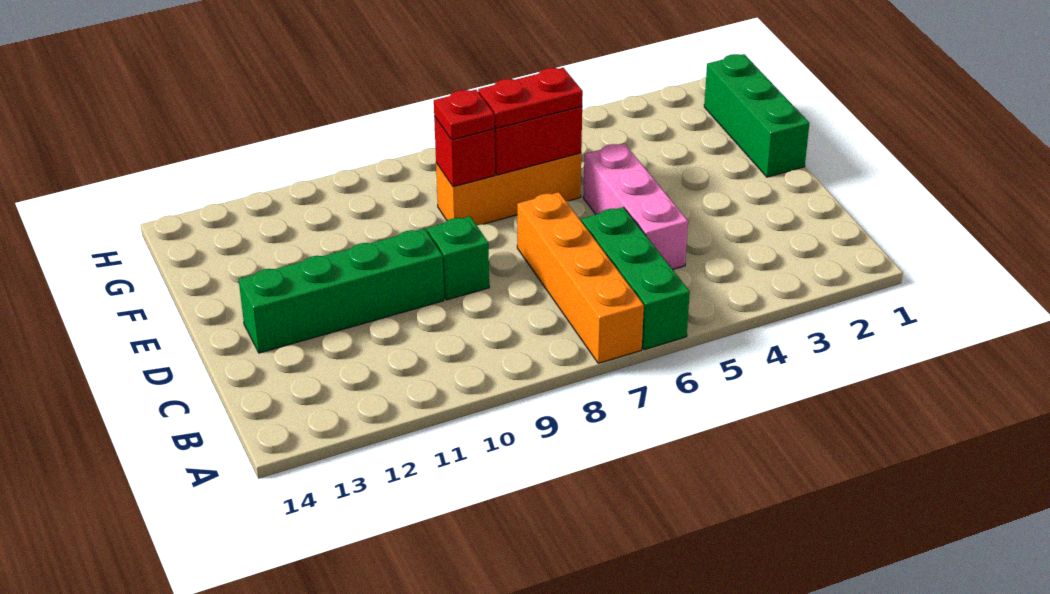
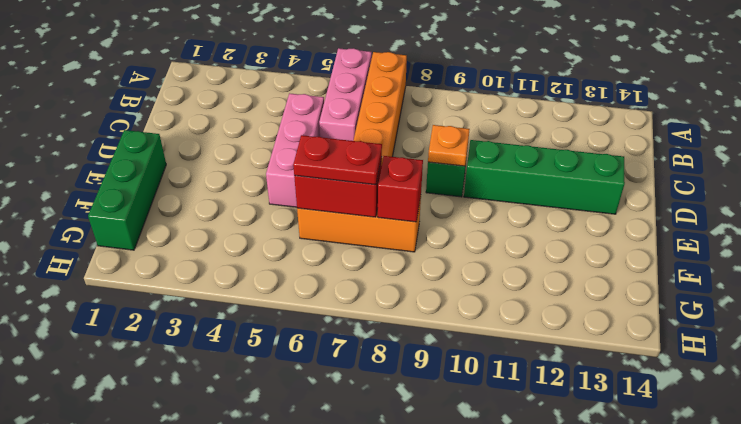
green brick A6:C6 level 1 -> pink brick A6:C6 level 1
none -> orange plate D9 level 2
red plate F8 level 3 -> none

